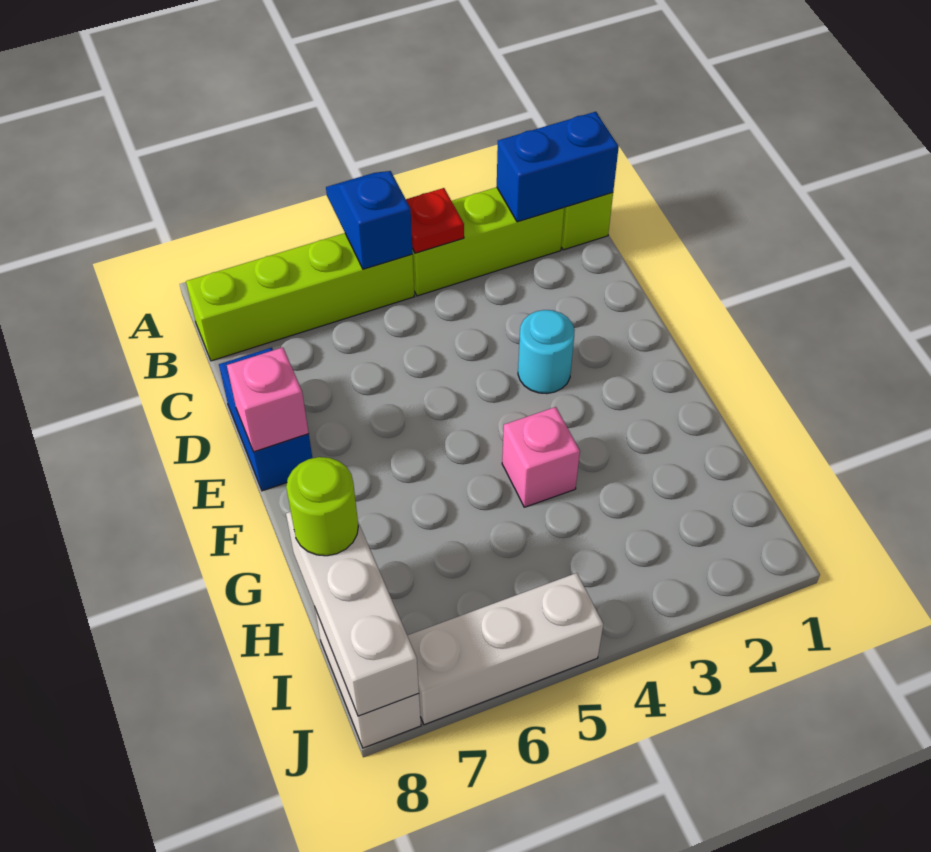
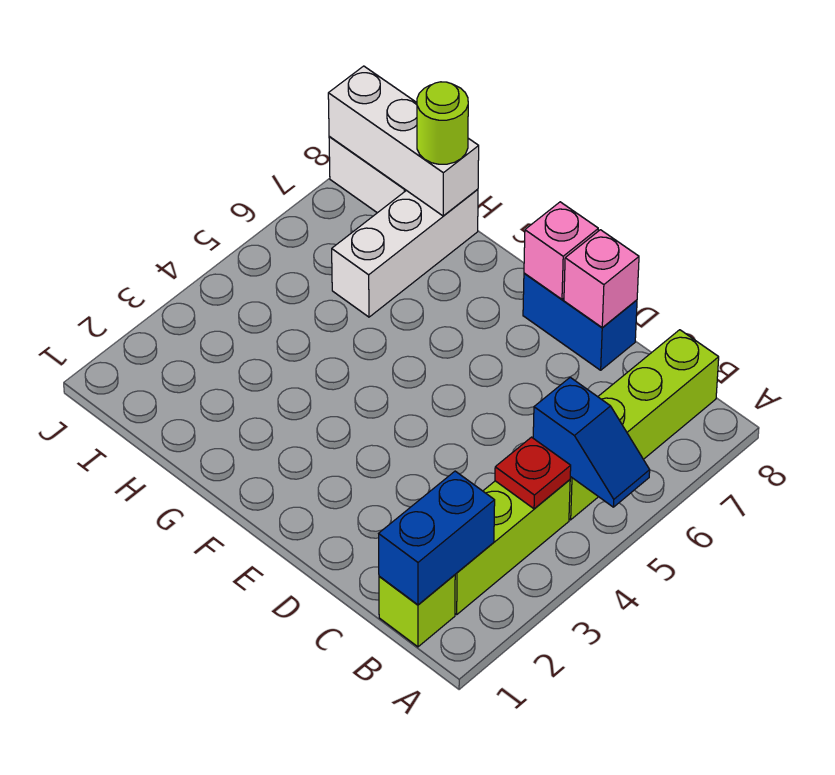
cyan round brick E3 level 1 -> none
pink brick G4 level 1 -> pink brick D8 level 2
white brick J5:J7 level 1 -> white brick H6:H8 level 1

